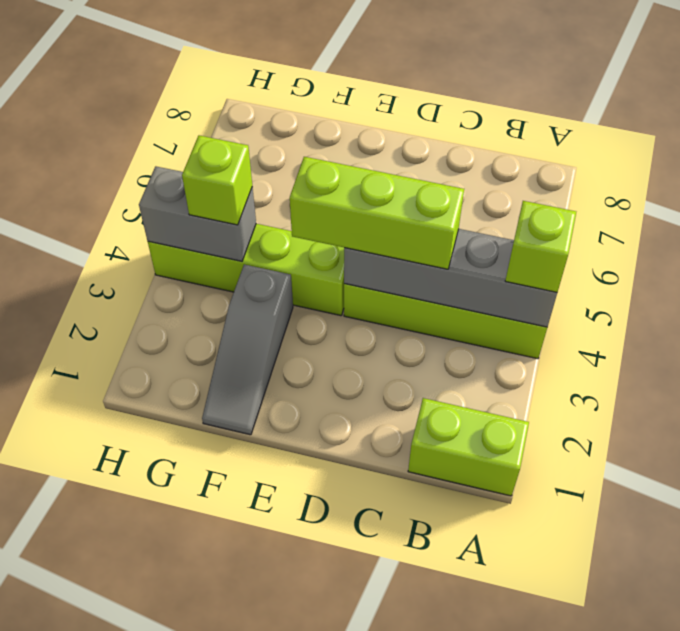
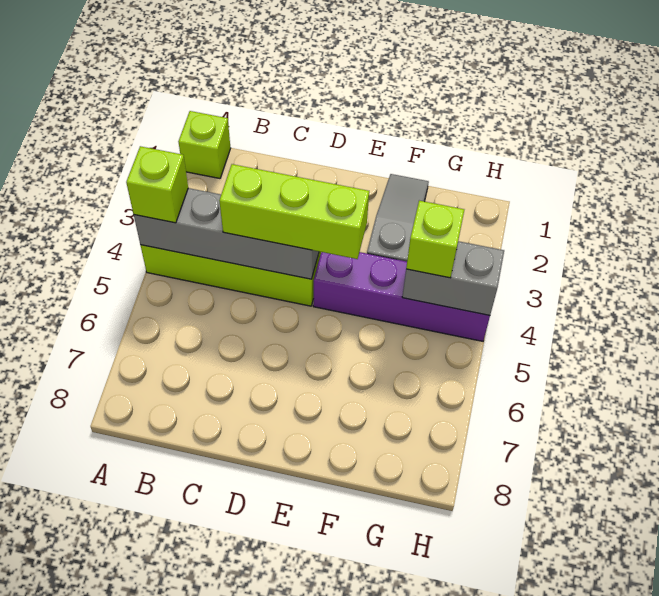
lime brick A1:B1 level 1 -> lime brick A1 level 1
lime brick E4:H4 level 1 -> purple brick E4:H4 level 1

